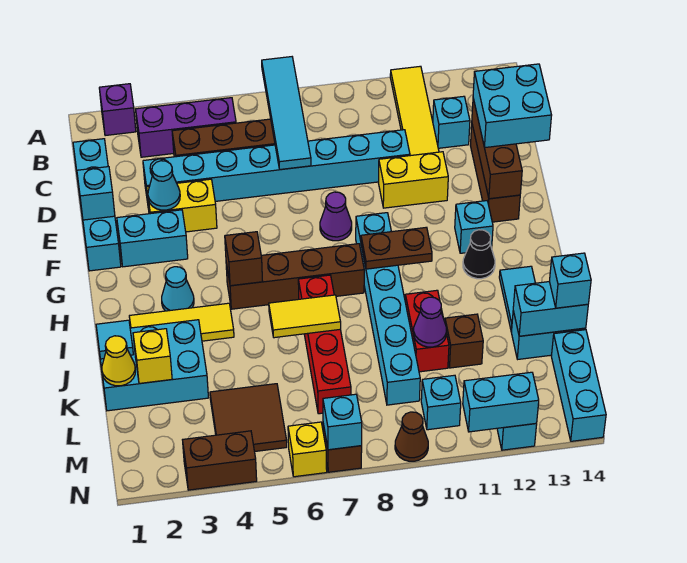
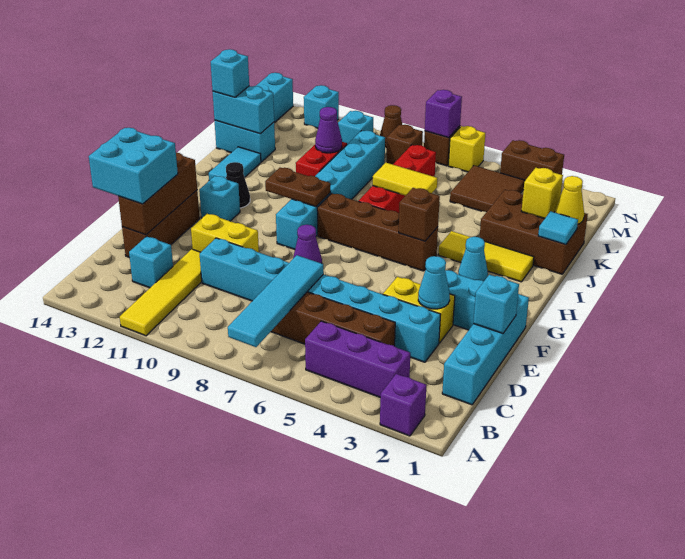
cyan brick J1:K3 level 1 -> brown brick J1:K3 level 1
brown brick K11 level 1 -> brown brick M8 level 1
cyan brick N7 level 2 -> purple brick N7 level 2
cyan brick N11:N12 level 2 -> none

